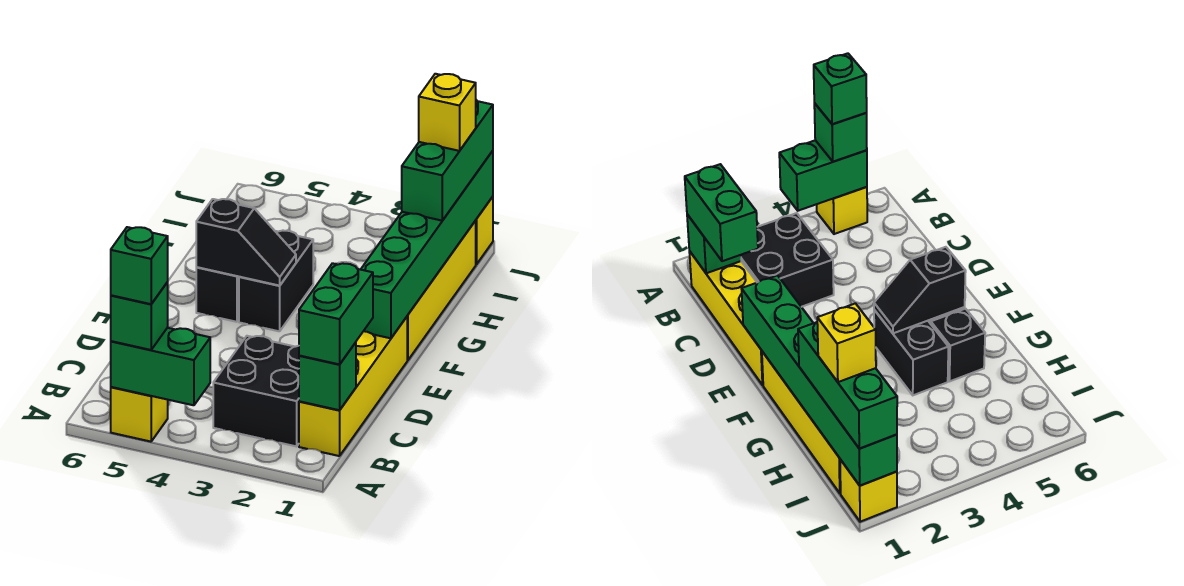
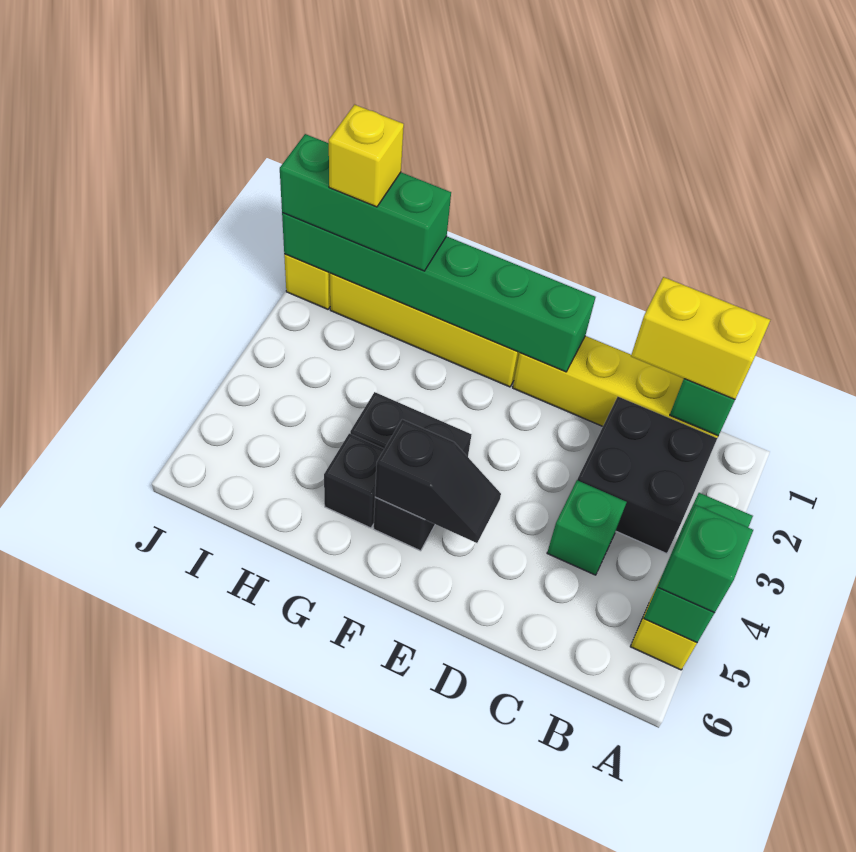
green brick A5 level 4 -> green brick C4 level 1
green brick B1:C1 level 3 -> yellow brick B1:C1 level 3
black slope F4:F5 level 2 top 5 -> black slope E5:F5 level 2 top F

